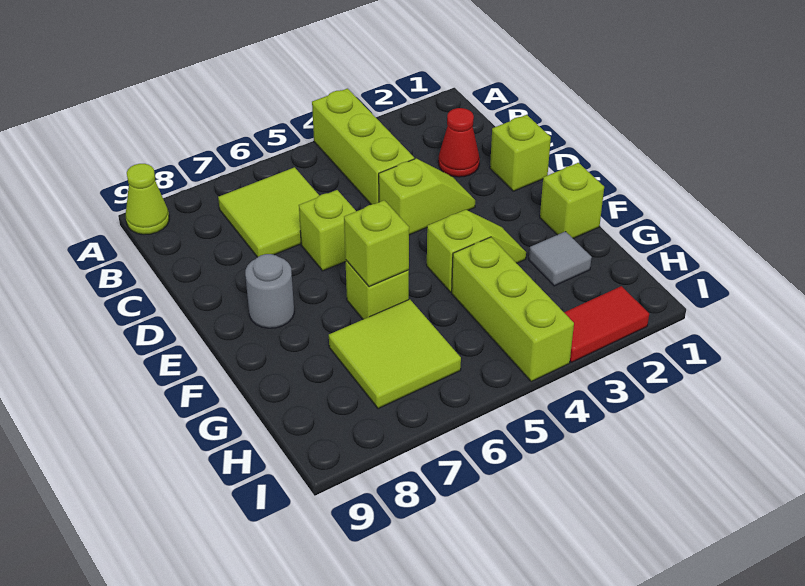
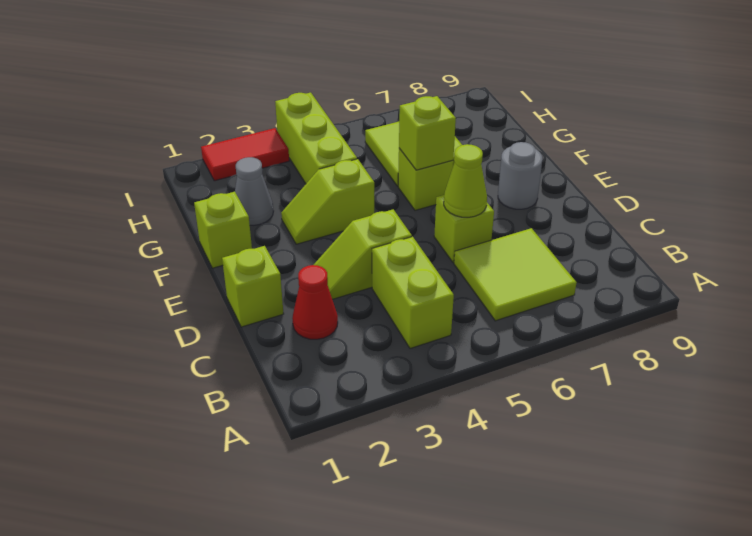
lime brick A4:C4 level 1 -> lime brick B4:C4 level 1
lime cone A9 level 1 -> lime cone D6 level 2
grey tile G2 level 1 -> grey cone G2 level 1

